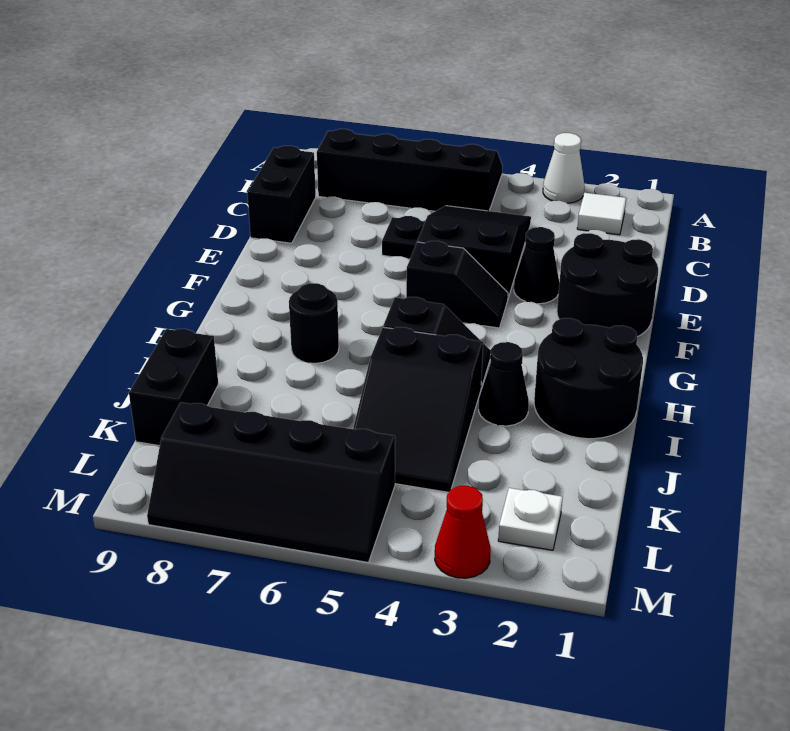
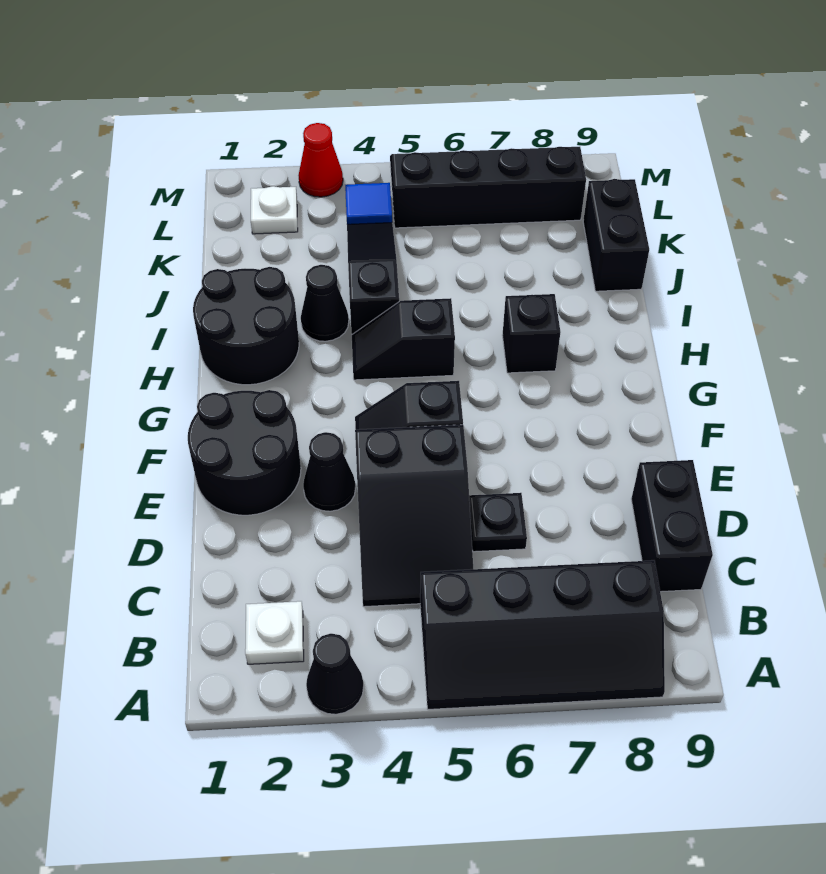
white cone A3 level 1 -> black cone A3 level 1
white tile B2 level 1 -> white plate B2 level 1
black round brick H7 level 1 -> black brick H7 level 1
black slope I4:K5 level 1 top I -> black slope I4:K4 level 1 top I
none -> blue tile L4 level 1

